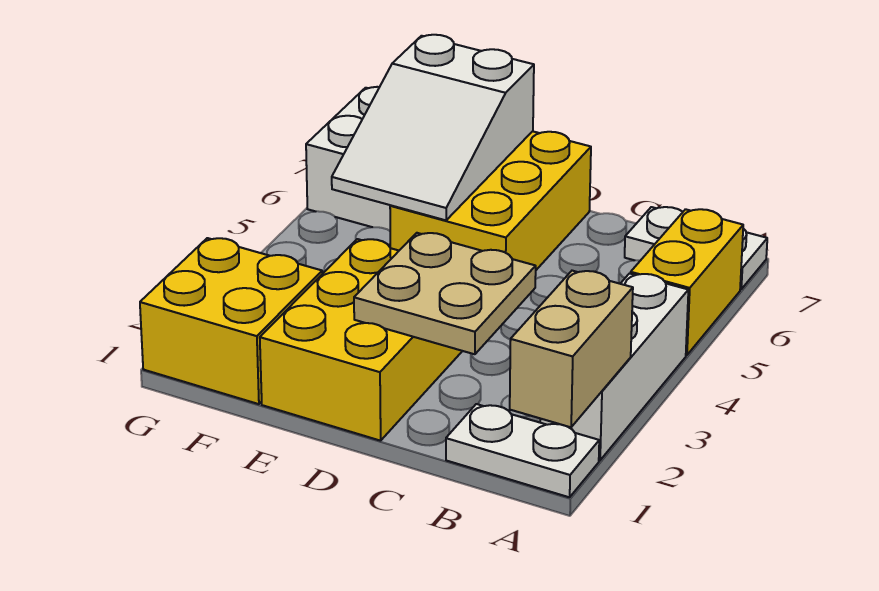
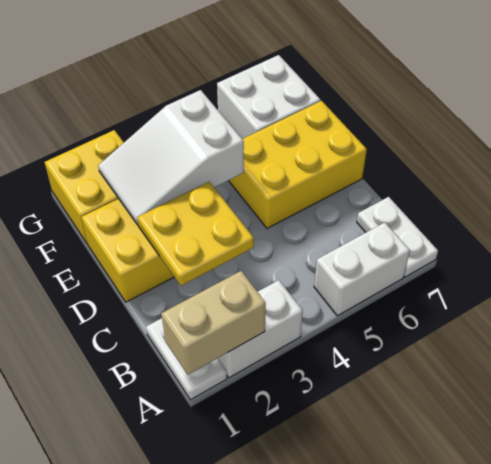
white brick A2:A4 level 1 -> white brick A2:A3 level 1
yellow brick A5:A6 level 1 -> white brick A5:A6 level 1
tan plate C2:D3 level 2 -> yellow plate C2:D3 level 2
white slope E5:F7 level 2 top 7 -> white slope E2:F4 level 2 top 4

